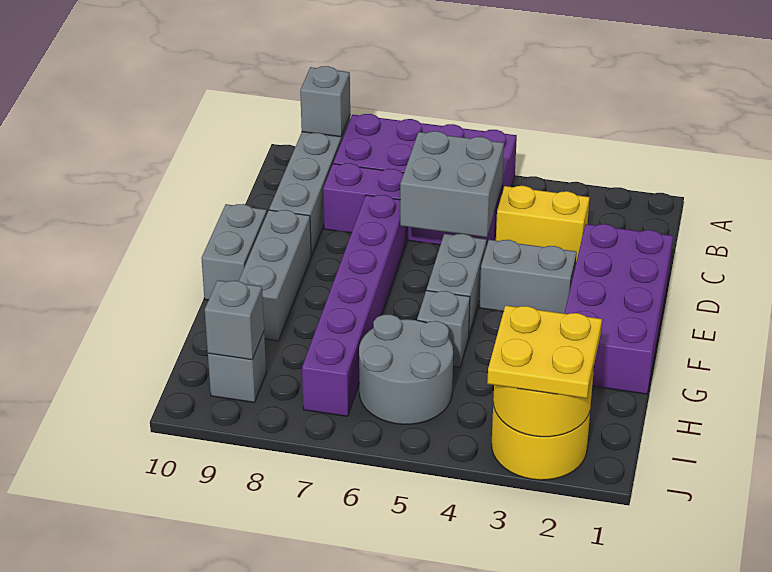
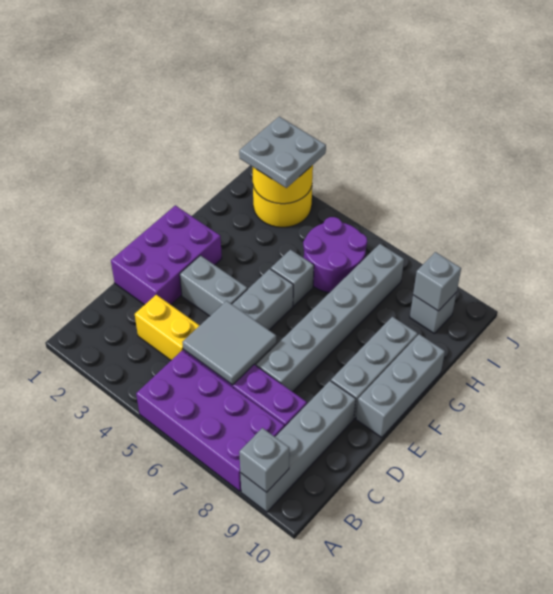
grey brick C5:D6 level 2 -> grey tile C5:D6 level 2
purple brick D1:G2 level 1 -> purple brick D1:F2 level 1
purple brick D7:I7 level 1 -> grey brick D7:I7 level 1
grey brick E10:F10 level 1 -> grey brick E10:G10 level 1
grey round brick H5:I6 level 1 -> purple round brick H5:I6 level 1
yellow plate I2:J3 level 3 -> grey plate I2:J3 level 3

